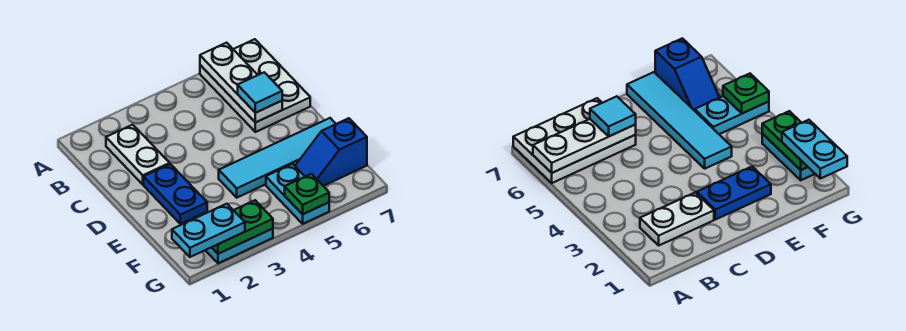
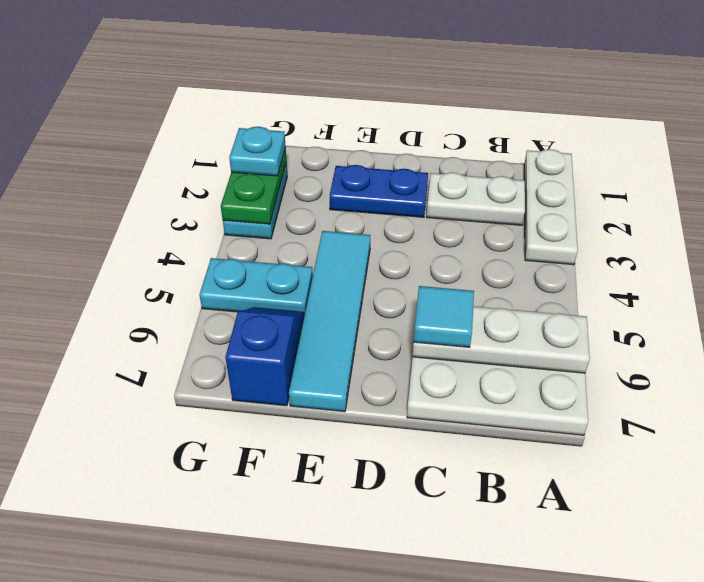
none -> white plate A1:A3 level 1
cyan plate G1:G2 level 3 -> cyan plate G2 level 3
green plate G5 level 2 -> none

